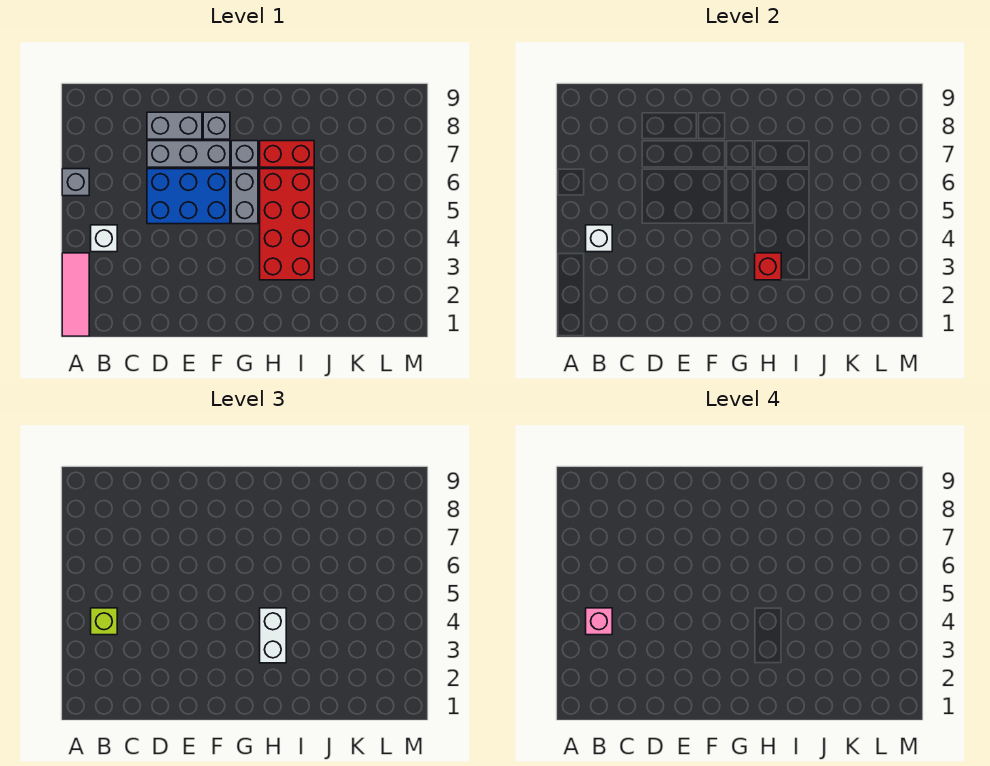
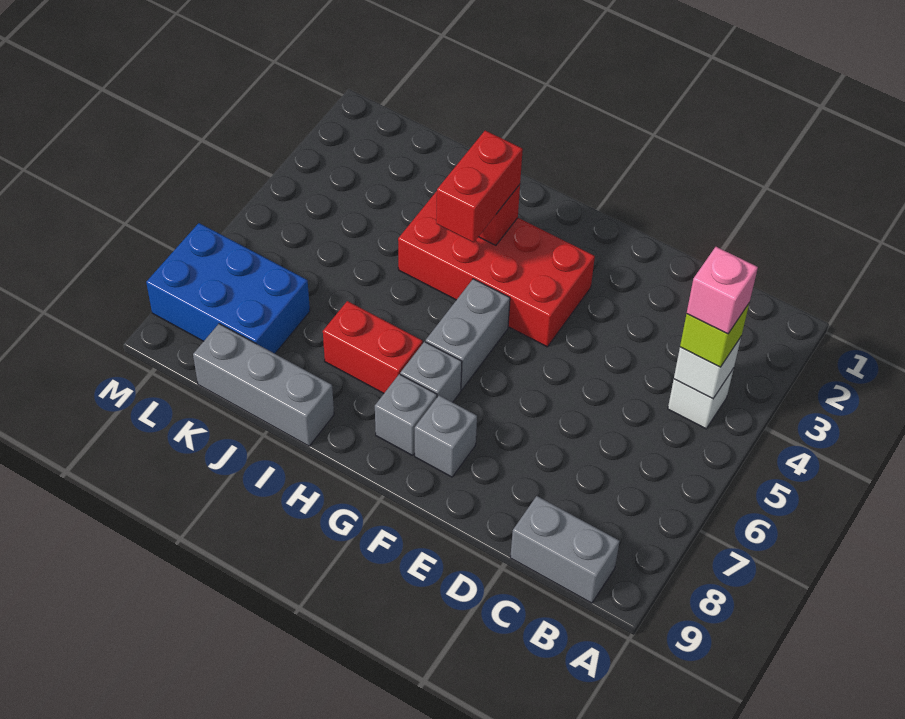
pink tile A1:A3 level 1 -> none
grey brick A6 level 1 -> grey brick G8 level 1
blue brick D5:F6 level 1 -> blue brick K7:M8 level 1
grey brick D7:F7 level 1 -> grey brick I9:K9 level 1
grey brick D8:E8 level 1 -> grey brick B9:C9 level 1
red brick H3:I6 level 1 -> red brick F3:I4 level 1
white brick H3:H4 level 3 -> red brick H3:H4 level 3

